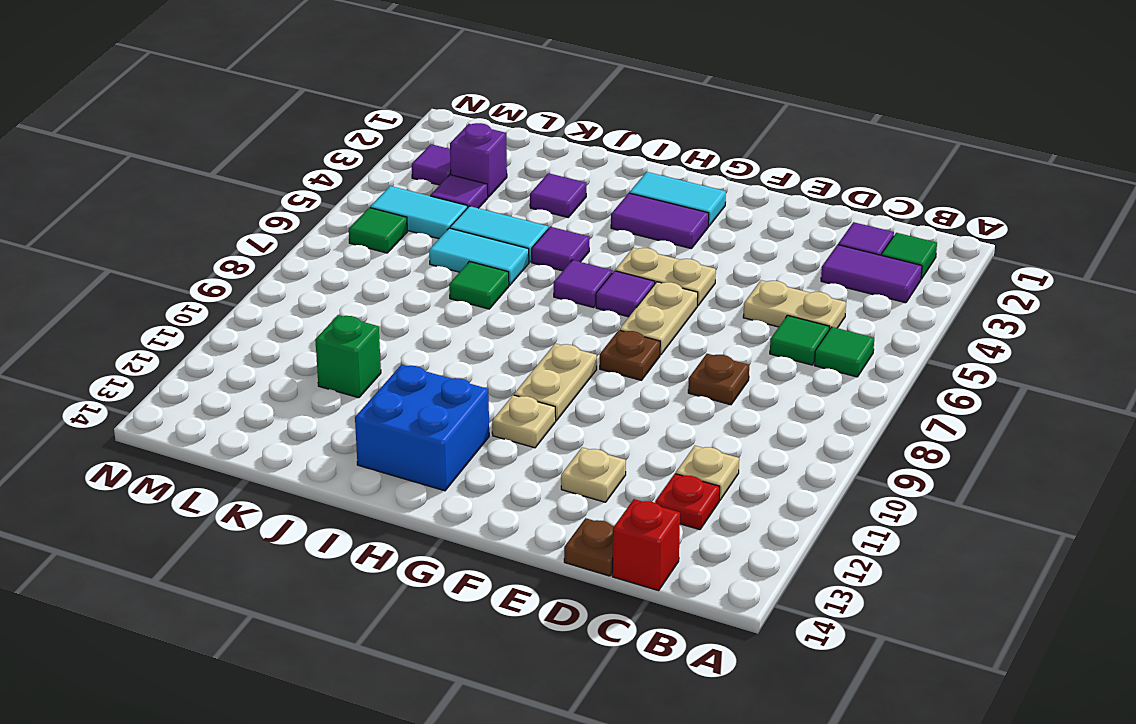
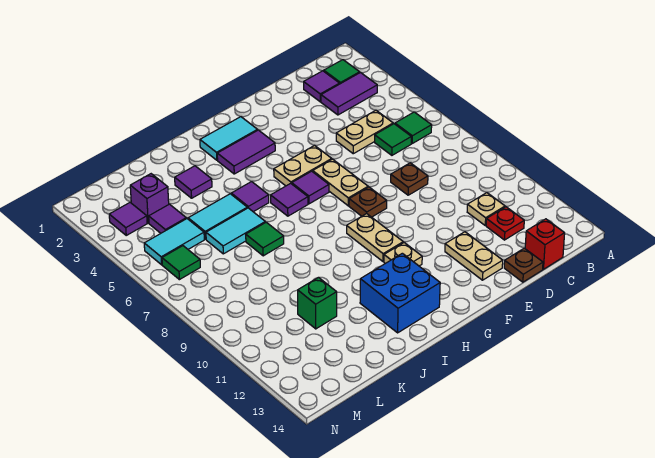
tan plate E12 level 1 -> tan plate E12:E13 level 1

